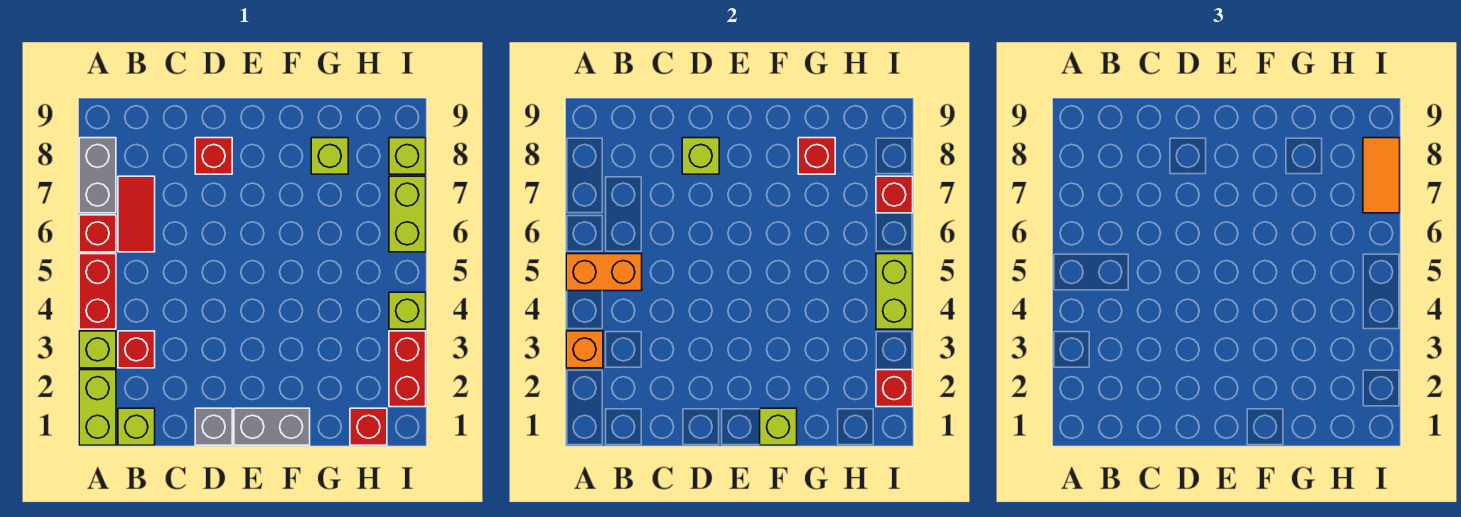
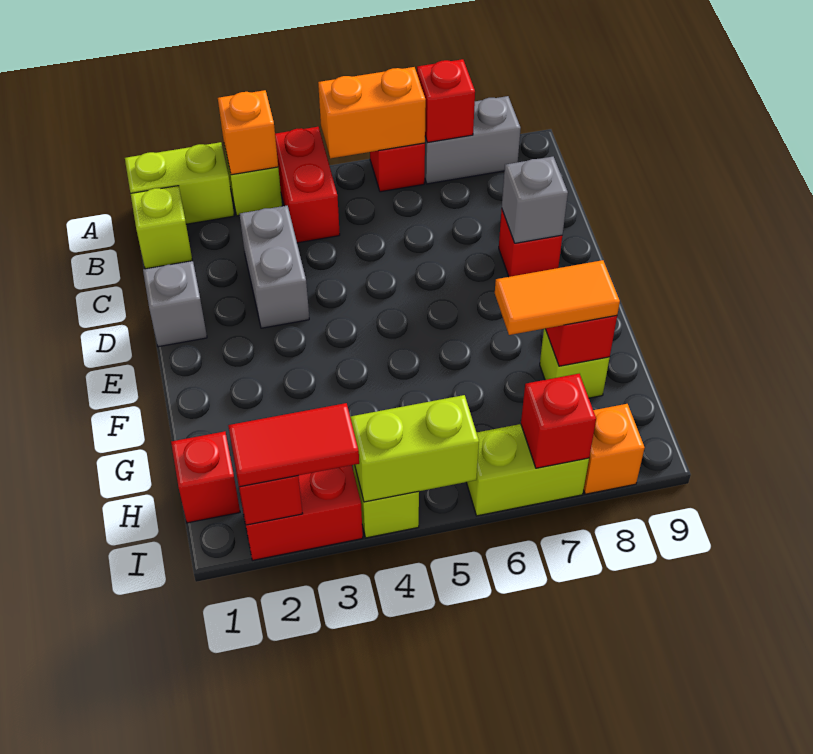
red brick A4:A5 level 1 -> red brick A4:B4 level 1
orange brick A5:B5 level 2 -> orange brick A5:A6 level 2
red brick B3 level 1 -> red brick A7 level 2
red tile B6:B7 level 1 -> red tile I2:I3 level 3
lime brick D8 level 2 -> grey brick D8 level 2
grey brick E1:F1 level 1 -> grey brick C3:D3 level 1
lime brick F1 level 2 -> none
orange tile I7:I8 level 3 -> orange tile G7:G8 level 3
lime brick I8 level 1 -> orange brick I8 level 1

